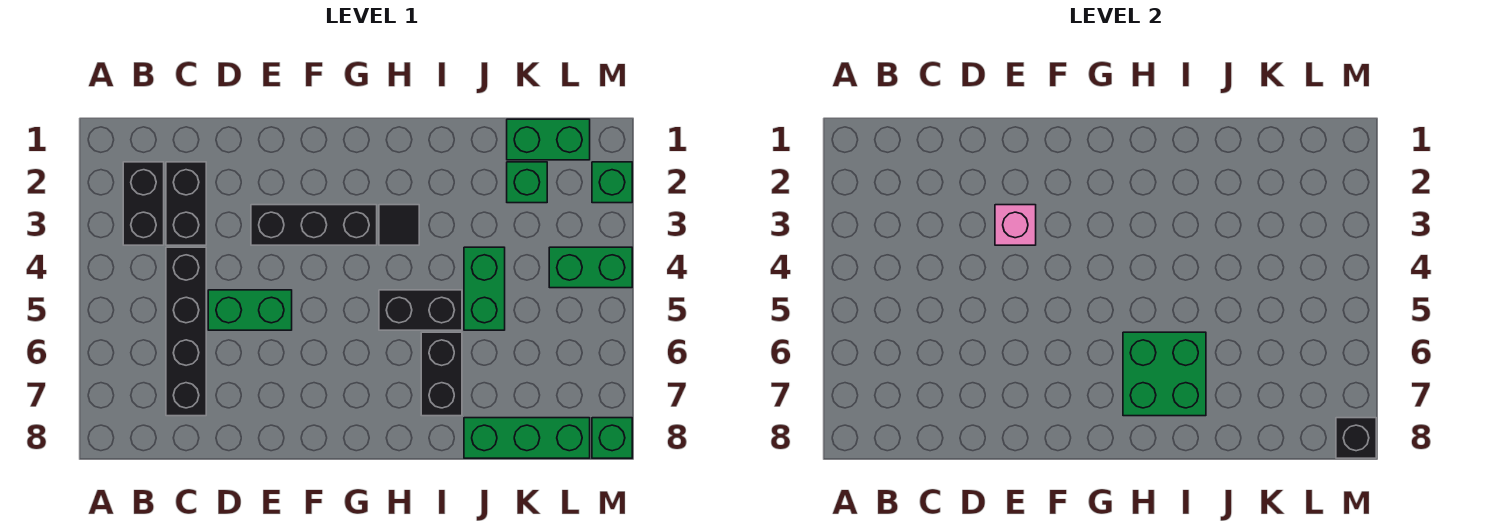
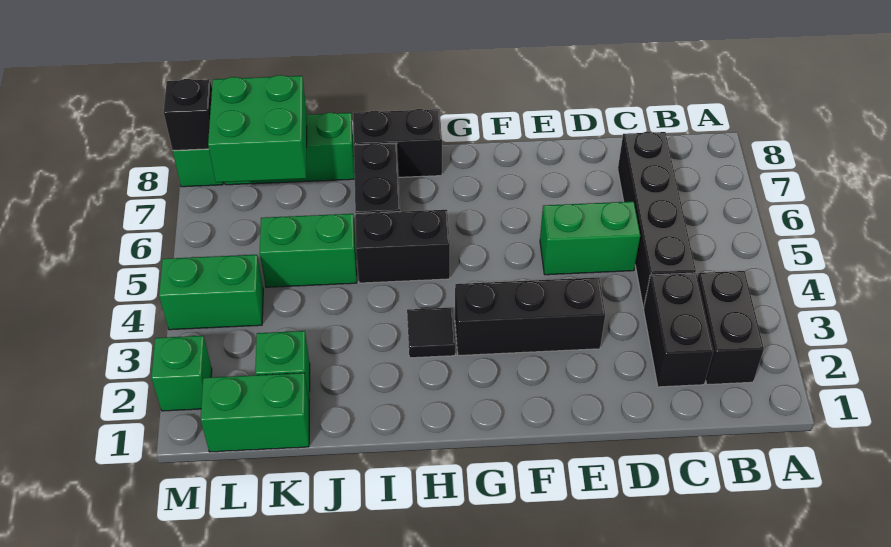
pink brick E3 level 2 -> none
green brick H6:I7 level 2 -> green brick K7:L8 level 2
none -> black brick H8:I8 level 1
green brick J4:J5 level 1 -> green brick J5:K5 level 1

